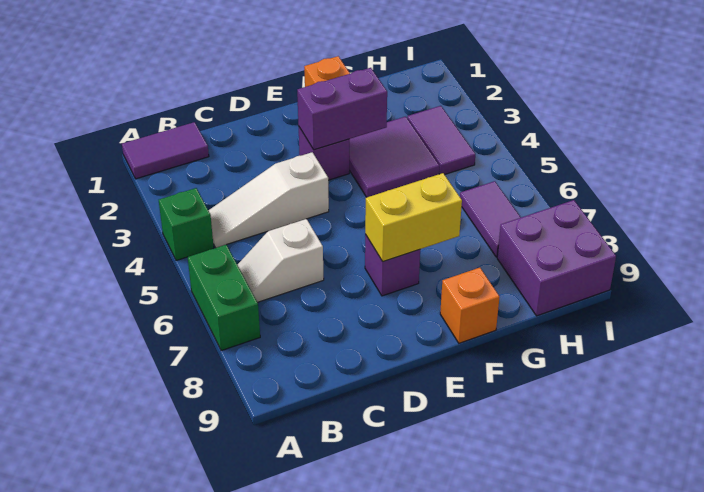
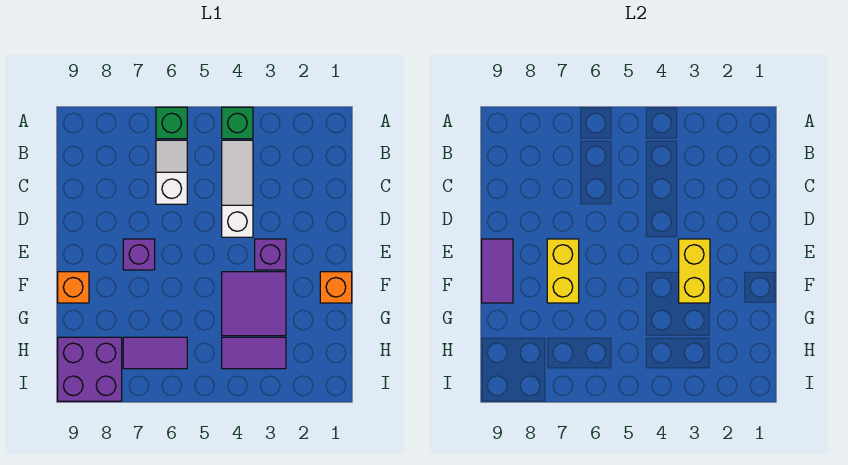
purple tile A1:B1 level 1 -> purple tile E9:F9 level 2
green brick A6:A7 level 1 -> green brick A6 level 1
purple brick E3:F3 level 2 -> yellow brick E3:F3 level 2

